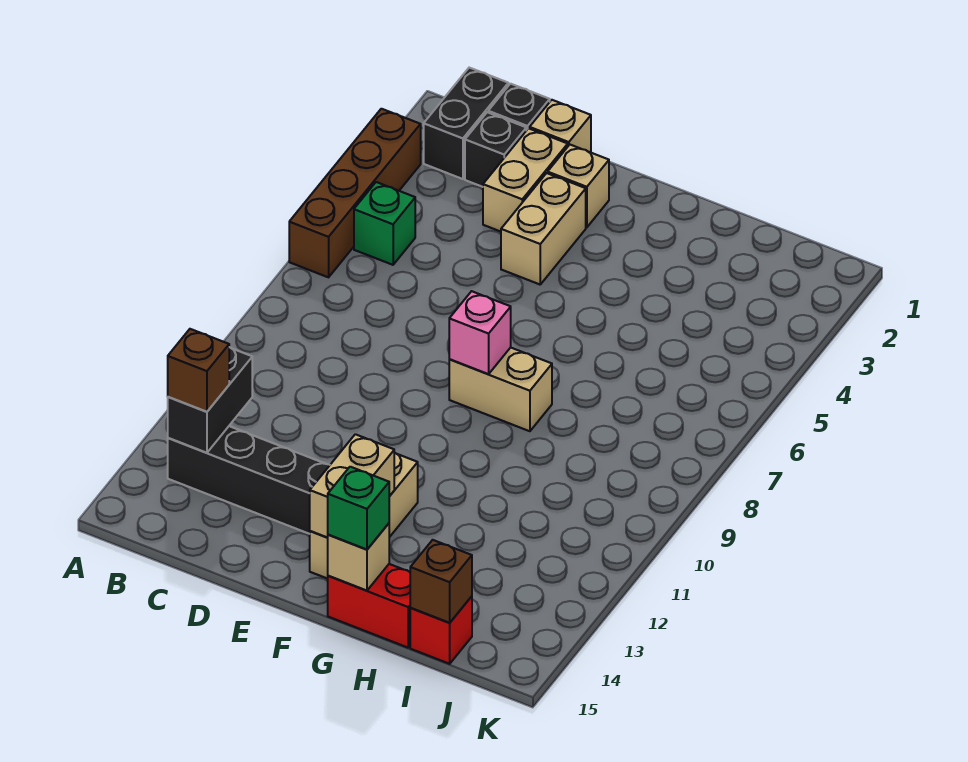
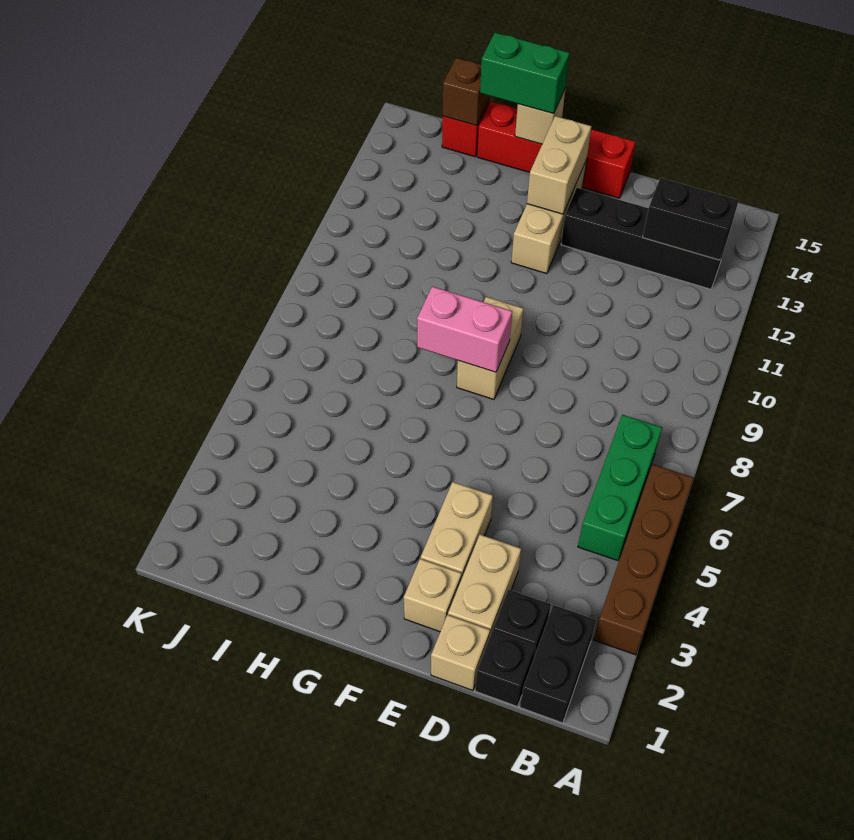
green brick B5 level 1 -> green brick B5:B7 level 1
black brick B12:B13 level 2 -> black brick B13:C13 level 2
brown brick B13 level 3 -> none
tan brick F8:G8 level 1 -> tan brick F8:F9 level 1
pink brick F8 level 2 -> pink brick F8:G8 level 2
red brick G15:H15 level 1 -> red brick E15:H15 level 1
green brick G15 level 3 -> green brick G15:H15 level 3

